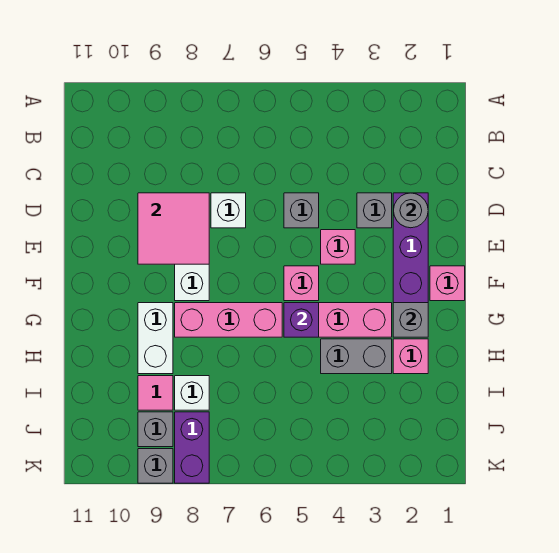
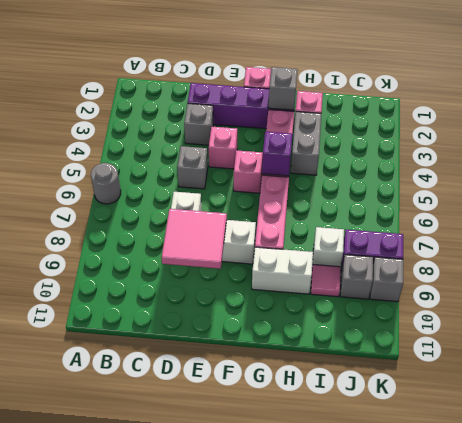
grey round brick D2 level 2 -> grey round brick A6 level 1

